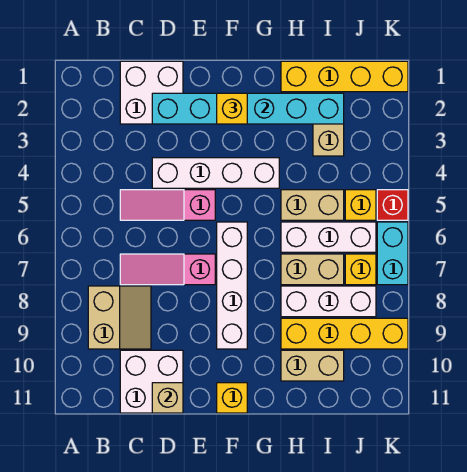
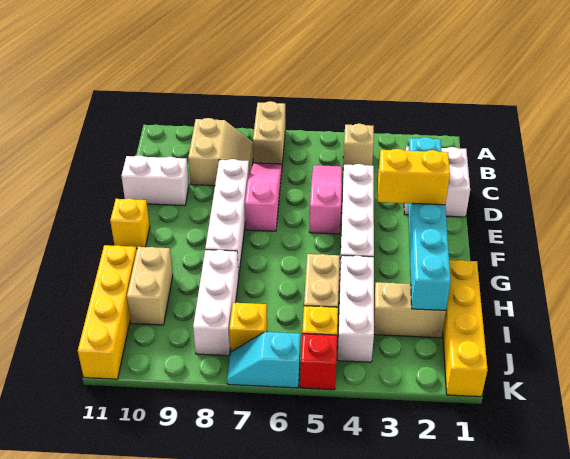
tan slope B8:C9 level 1 top B -> tan slope B8:C9 level 1 top 9
white brick C10:D11 level 1 -> white brick D10:D11 level 1
tan brick D11 level 2 -> tan brick B4 level 1
yellow brick F2 level 3 -> yellow brick F2:F3 level 3
white brick F6:F9 level 1 -> white brick D8:G8 level 1
white brick H6:J6 level 1 -> white brick H4:J4 level 1
tan brick H7:I7 level 1 -> tan brick A7:B7 level 1
yellow brick H9:K9 level 1 -> yellow brick H11:K11 level 1
cyan brick K6:K7 level 1 -> cyan slope K6:K7 level 1 top 6

